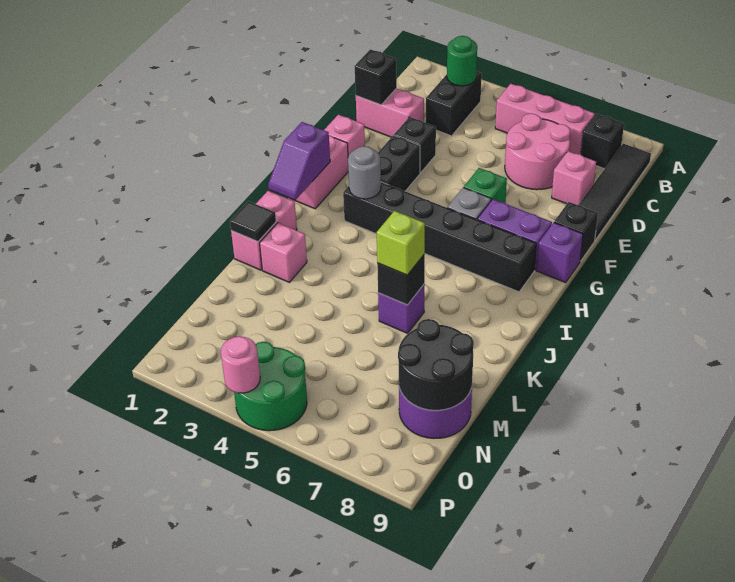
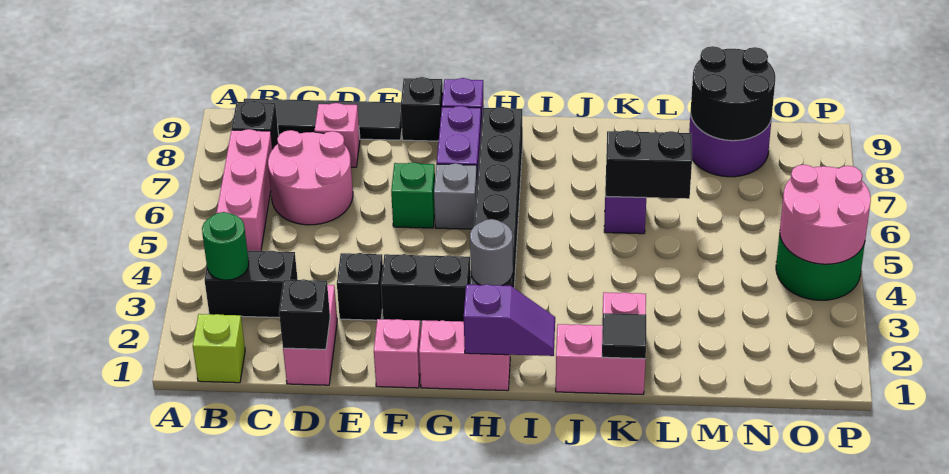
black brick K6 level 2 -> black brick K6:L6 level 2
lime brick K6 level 3 -> lime brick B1 level 1
pink round brick P4 level 2 -> pink round brick O4:P5 level 2

